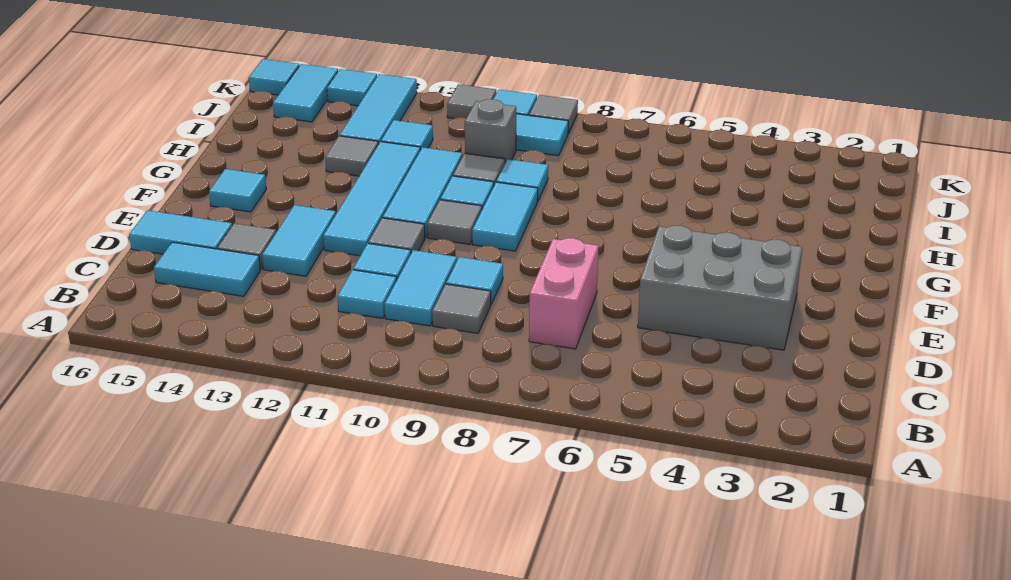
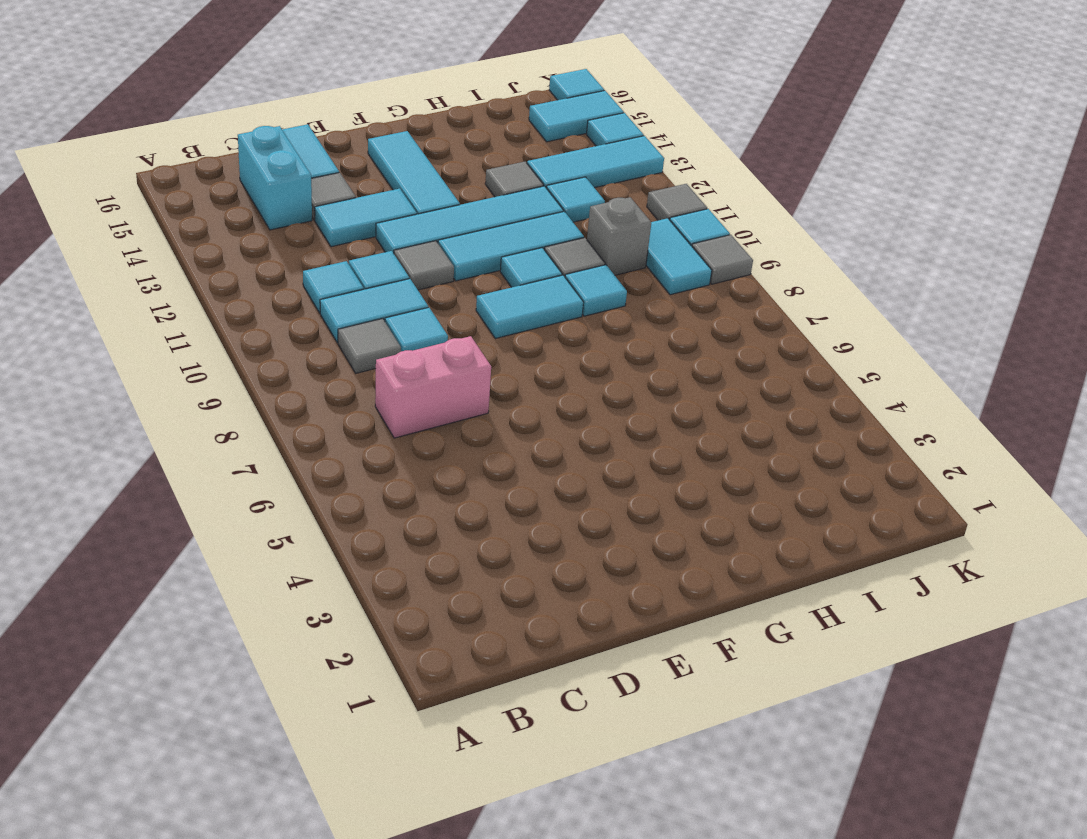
cyan tile C14:C15 level 1 -> cyan brick C14:C15 level 1
grey brick D3:E5 level 1 -> none
grey tile F10 level 1 -> none
cyan tile F15 level 1 -> cyan tile F13:F15 level 1

